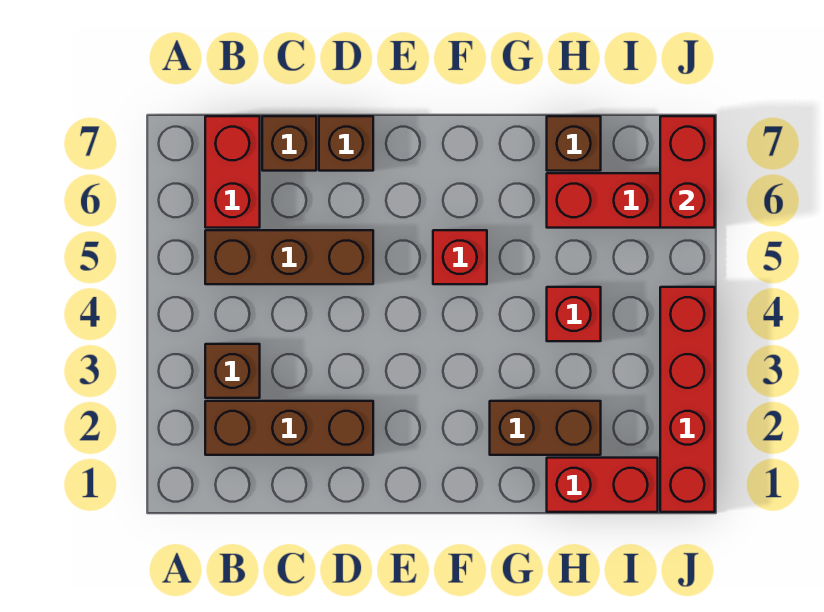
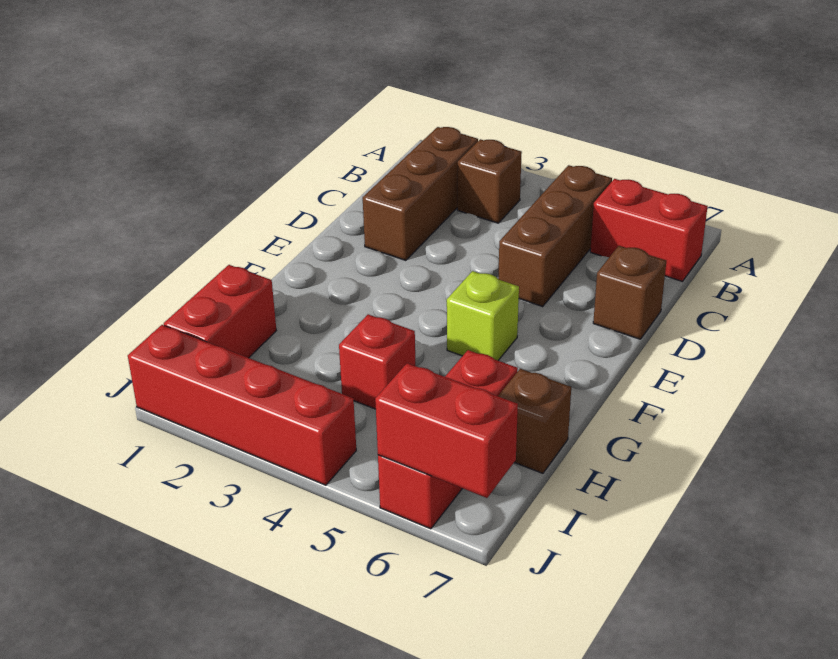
brown brick C7 level 1 -> none
red brick F5 level 1 -> lime brick F5 level 1
brown brick G2:H2 level 1 -> none

